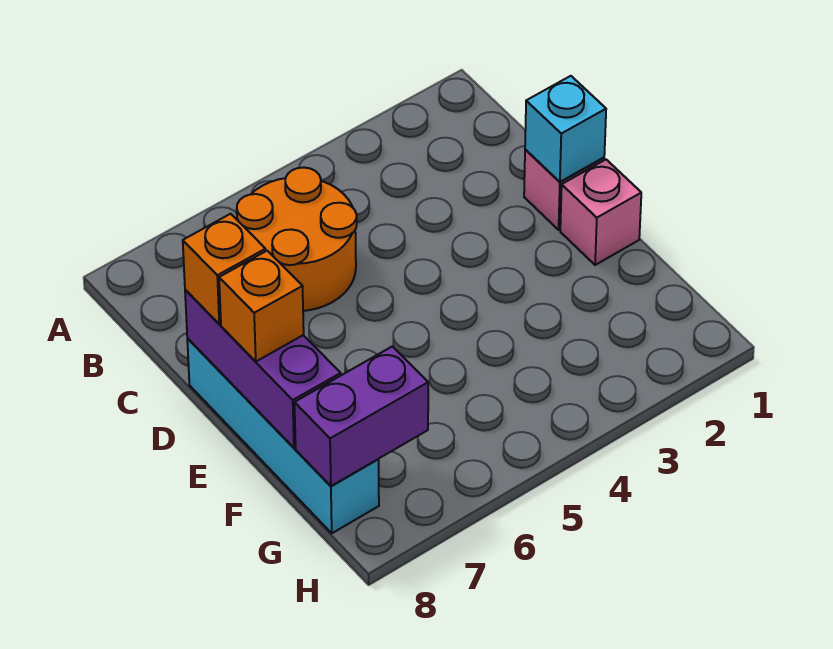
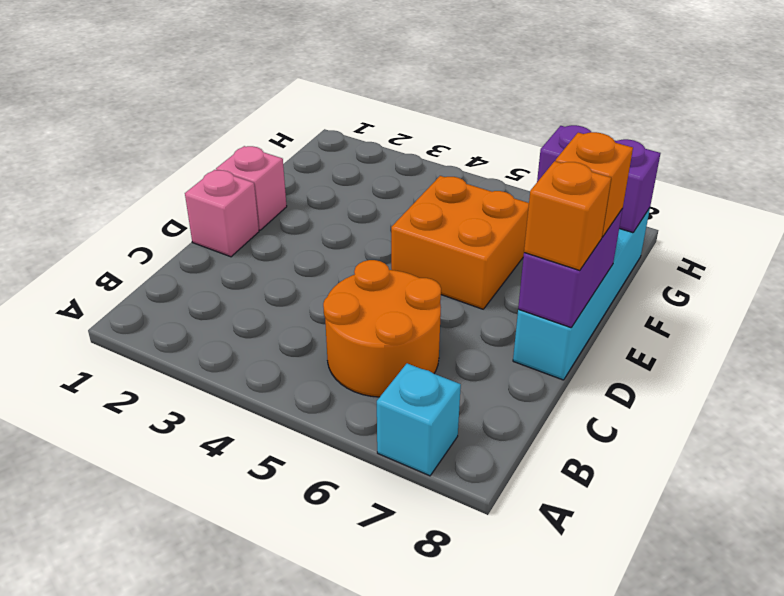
cyan brick D1 level 2 -> cyan brick A7 level 1
purple brick D8:F8 level 2 -> purple brick D8:E8 level 2
none -> orange brick E5:F6 level 1

